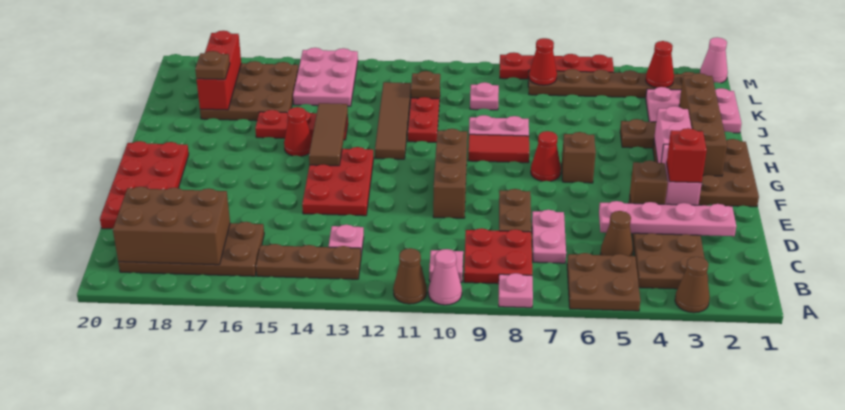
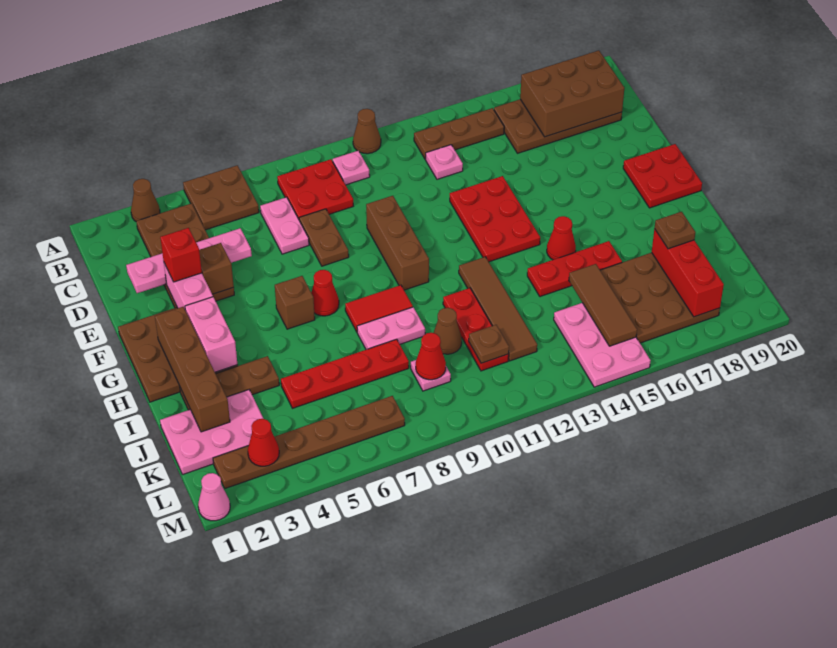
pink plate A8 level 1 -> none
pink cone A10 level 1 -> none
brown cone C5 level 1 -> brown cone J10 level 1
red plate D19:G20 level 1 -> red plate F19:G20 level 1
brown tile G14:I14 level 2 -> brown tile J15:L15 level 2
red cone L7 level 2 -> red cone K9 level 2
red plate M5:M8 level 1 -> red plate J5:J8 level 1

